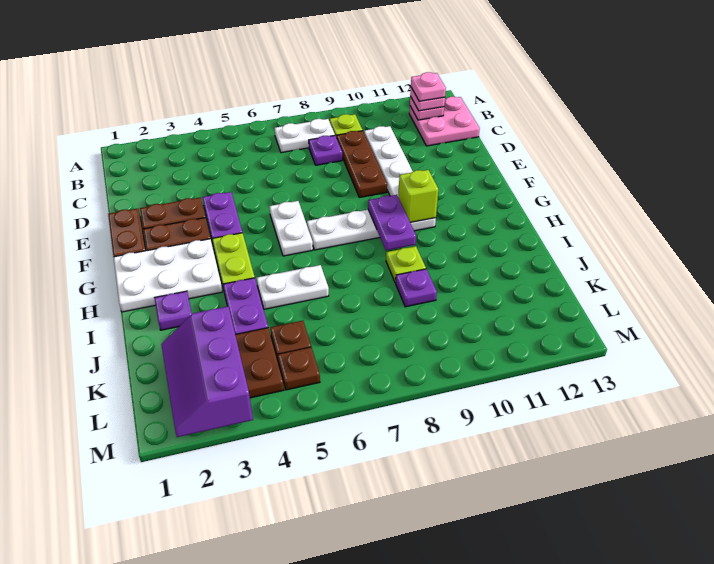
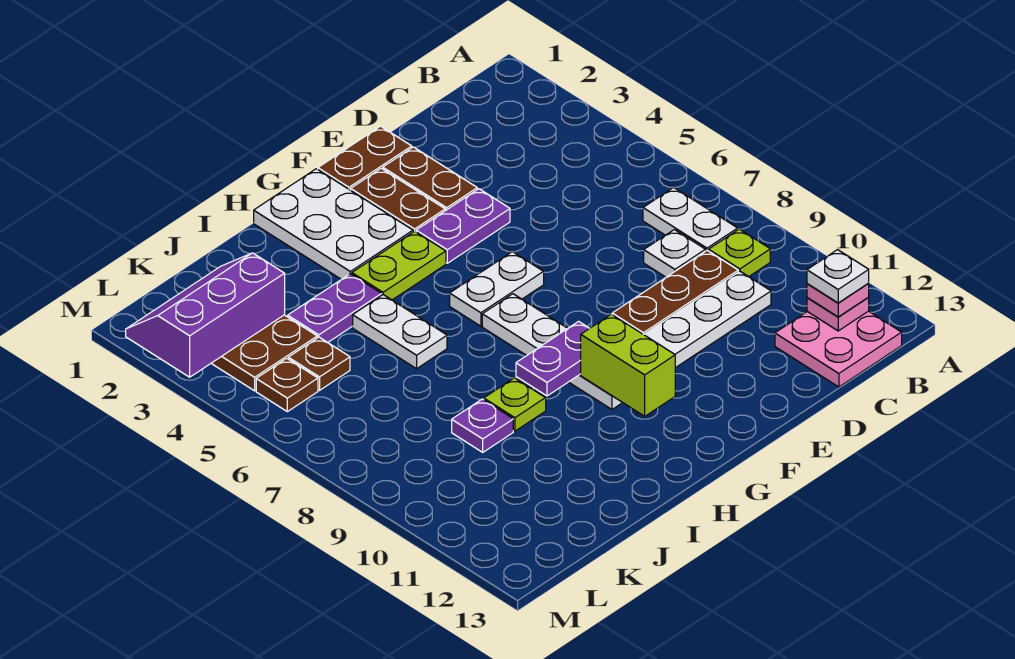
pink plate B12 level 4 -> white plate B12 level 4
purple plate C8 level 1 -> white plate C8 level 1
lime brick G10 level 2 -> lime brick G10:G11 level 2
purple plate I2 level 1 -> none

